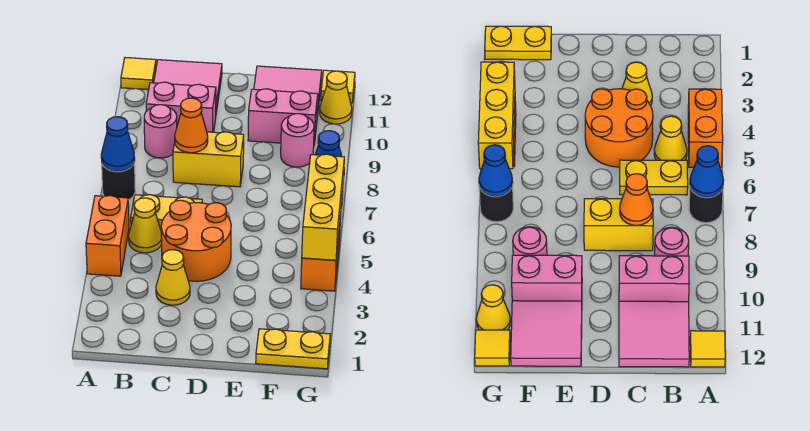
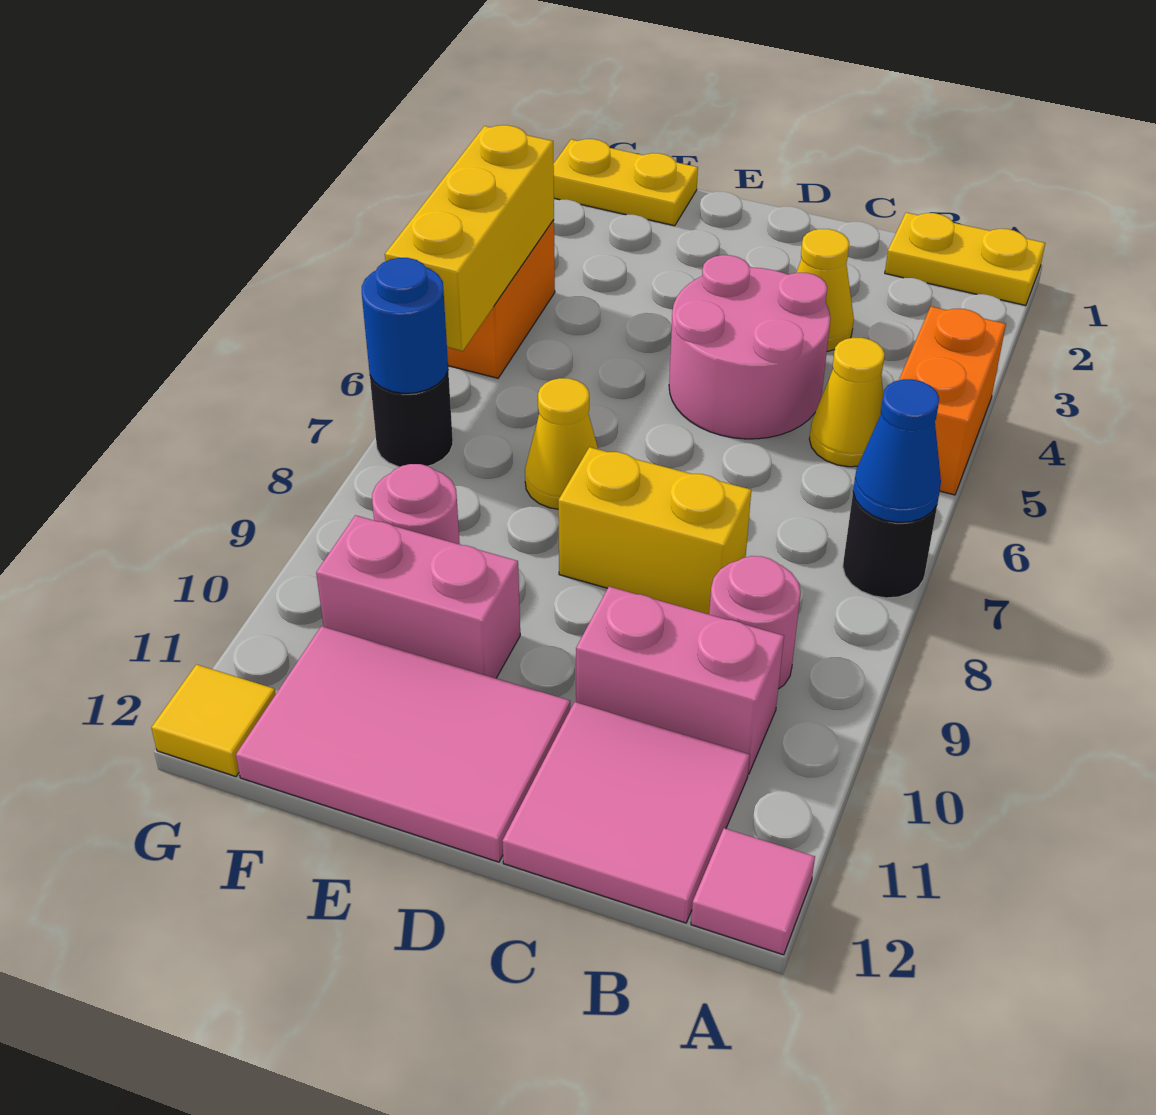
yellow tile A12 level 1 -> pink tile A12 level 1
yellow plate B6:C6 level 1 -> yellow plate A1:B1 level 1
orange round brick C4:D5 level 1 -> pink round brick C4:D5 level 1
orange cone C8 level 2 -> none
pink tile E11:F12 level 1 -> pink tile D11:F12 level 1
blue cone G7 level 2 -> blue round brick G7 level 2
yellow cone G11 level 1 -> yellow cone E7 level 1

